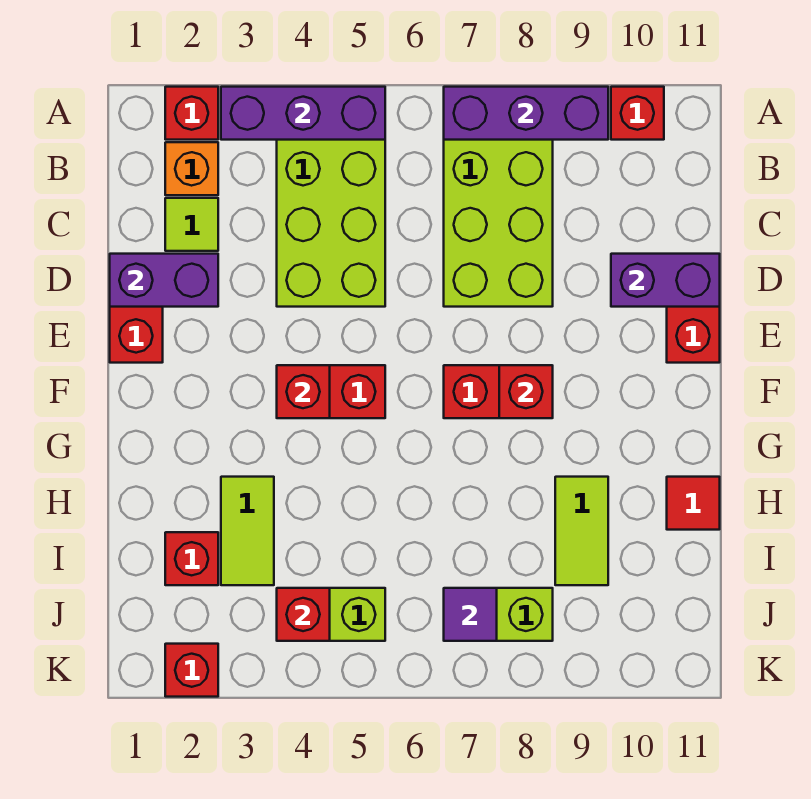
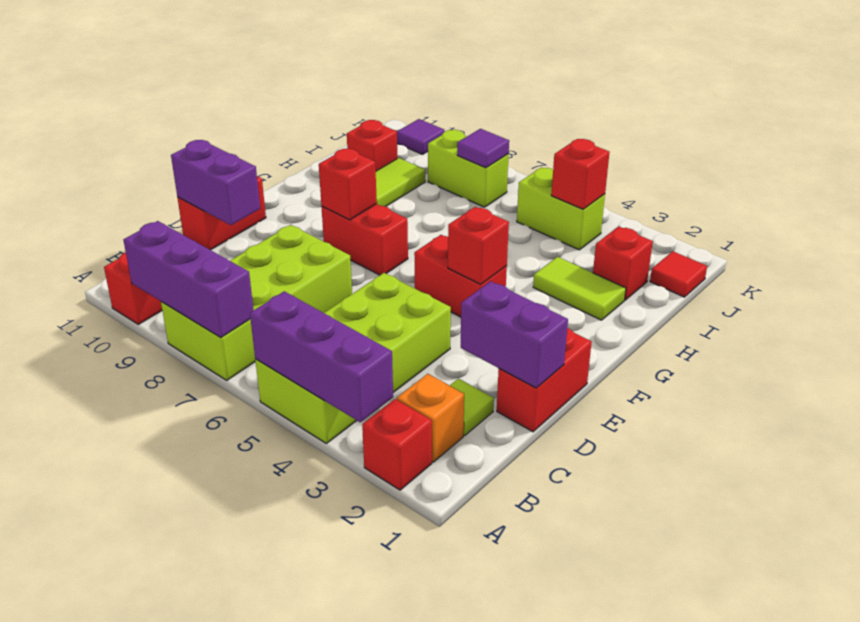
lime tile H3:I3 level 1 -> lime tile H2:H3 level 1
red tile H11 level 1 -> red tile J1 level 1
red brick K2 level 1 -> red brick I10 level 1
none -> purple tile K10 level 1

